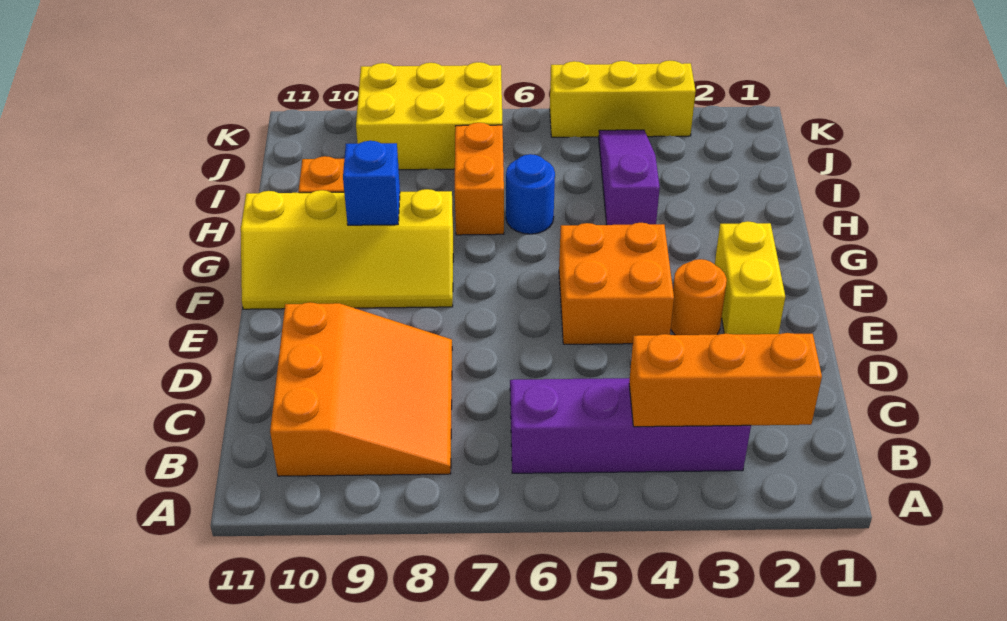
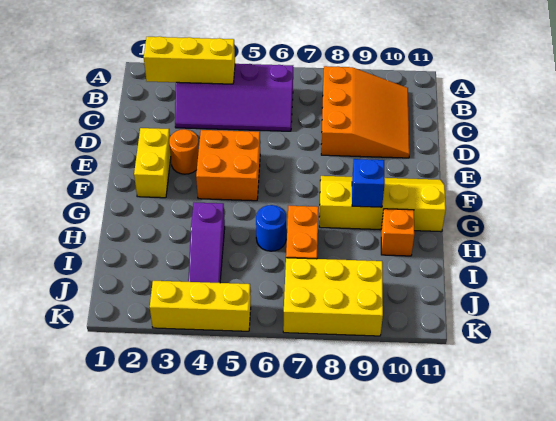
orange brick B2:B4 level 2 -> yellow brick B2:B4 level 2
orange slope B8:D10 level 1 top 10 -> orange slope B8:D10 level 1 top 8

